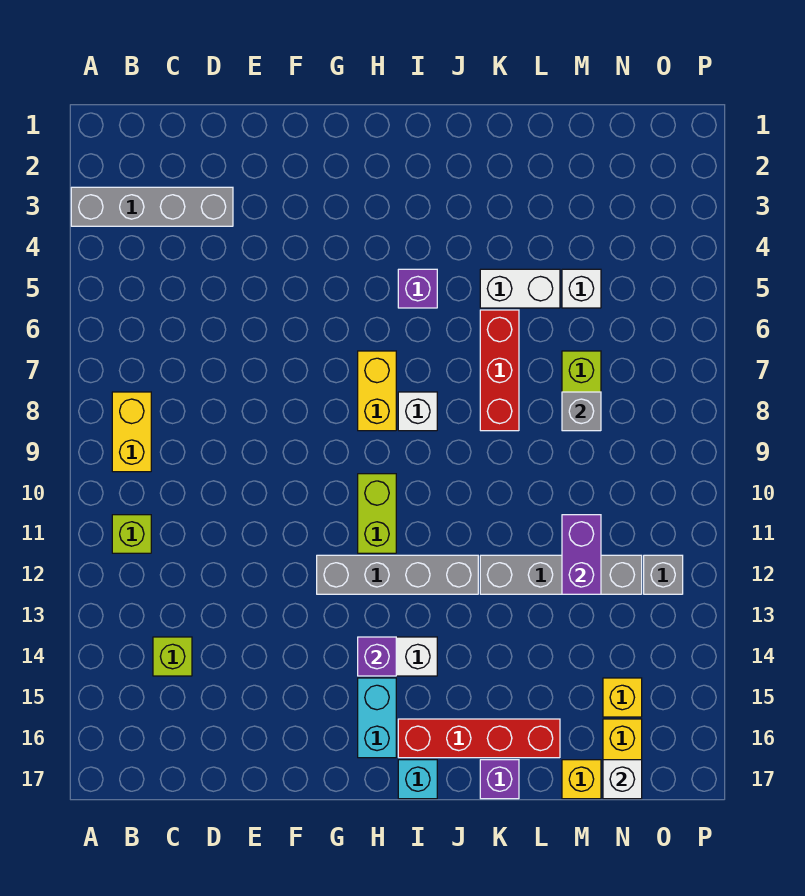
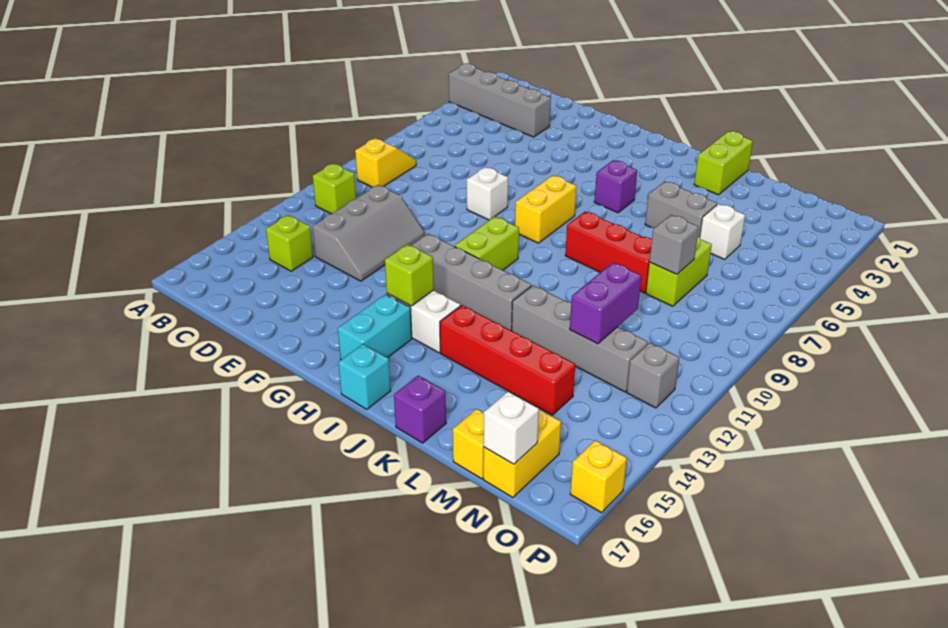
yellow brick B8:B9 level 1 -> yellow slope B8:B9 level 1 top 9
none -> grey slope D11:E13 level 1 top D
purple brick H14 level 2 -> lime brick H14 level 2
white brick I8 level 1 -> white brick F8 level 1
red brick I16:L16 level 1 -> red brick J14:M14 level 1
none -> lime brick K1:K2 level 1
white brick K5:L5 level 1 -> grey brick K5:L5 level 1
red brick K6:K8 level 1 -> red brick J8:L8 level 1
yellow brick N15 level 1 -> yellow brick P16 level 1

